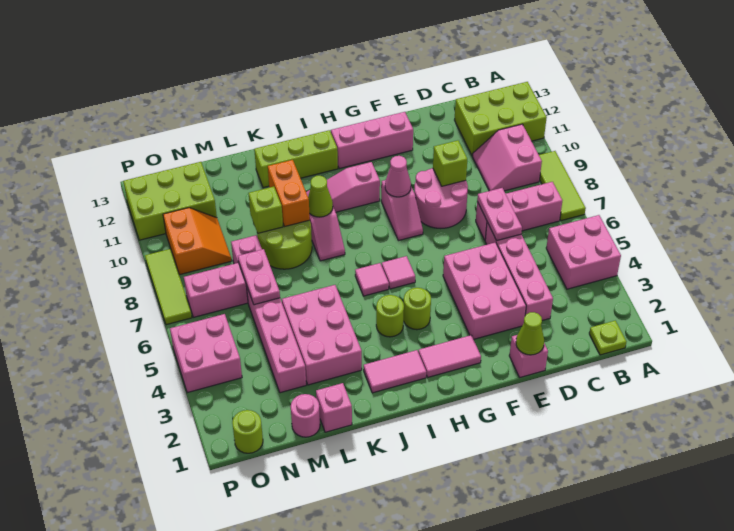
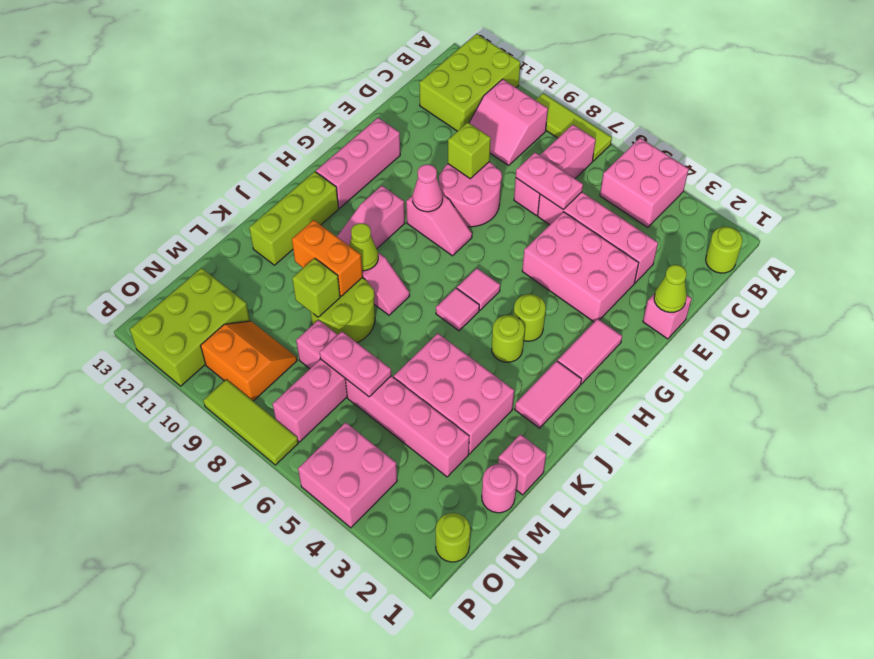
lime plate B1 level 1 -> lime round brick B1 level 1

